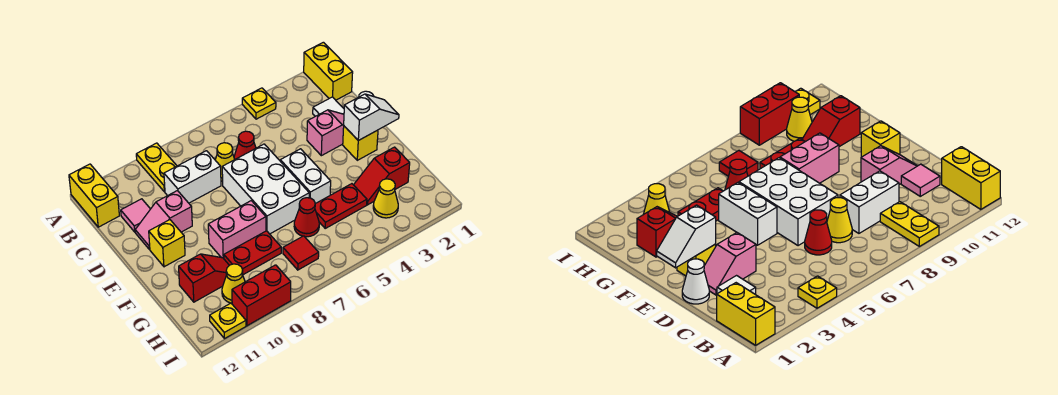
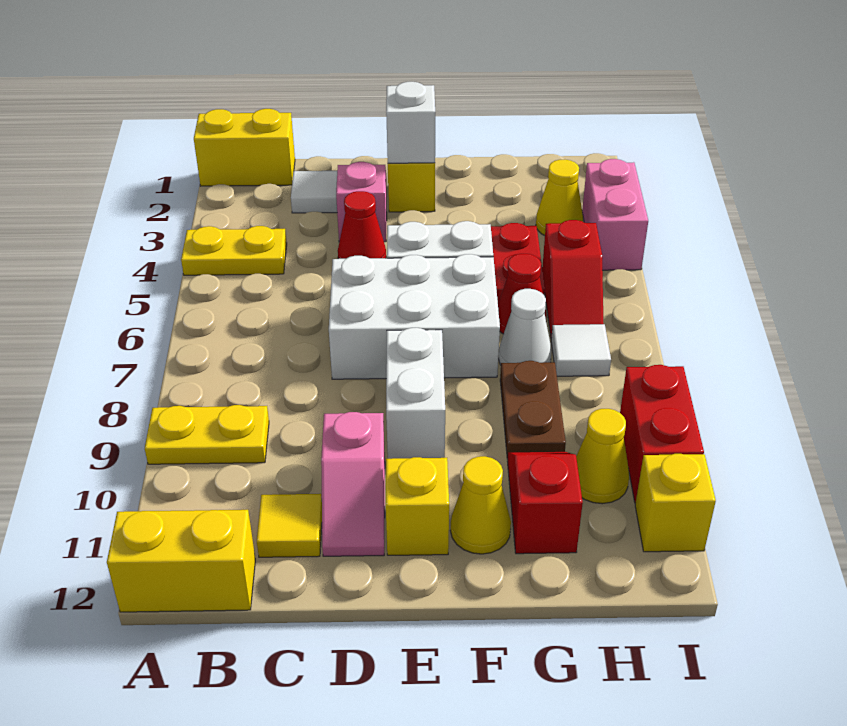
yellow plate A4 level 1 -> yellow plate A4:B4 level 1
red cone C6 level 1 -> red cone D4 level 1
yellow cone C7 level 1 -> yellow cone F11 level 1
white brick C8:C9 level 1 -> white brick E8:E9 level 1
pink tile C11 level 1 -> yellow tile C11 level 1
white cone D1 level 1 -> white cone G7 level 1
pink brick F8:F9 level 1 -> pink brick I3:I4 level 1
red slope G2:G3 level 1 top 2 -> red slope H5:H6 level 1 top 5
red plate G8:G9 level 1 -> brown plate G8:G9 level 1
red tile H7 level 1 -> white tile H7 level 1
yellow plate I11 level 1 -> yellow brick I11 level 1

